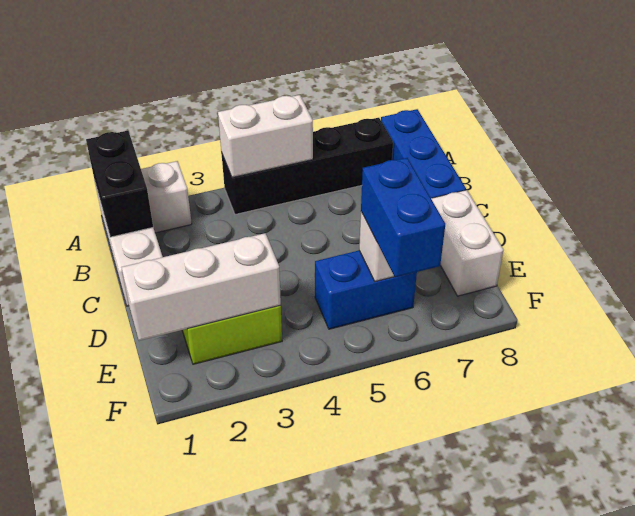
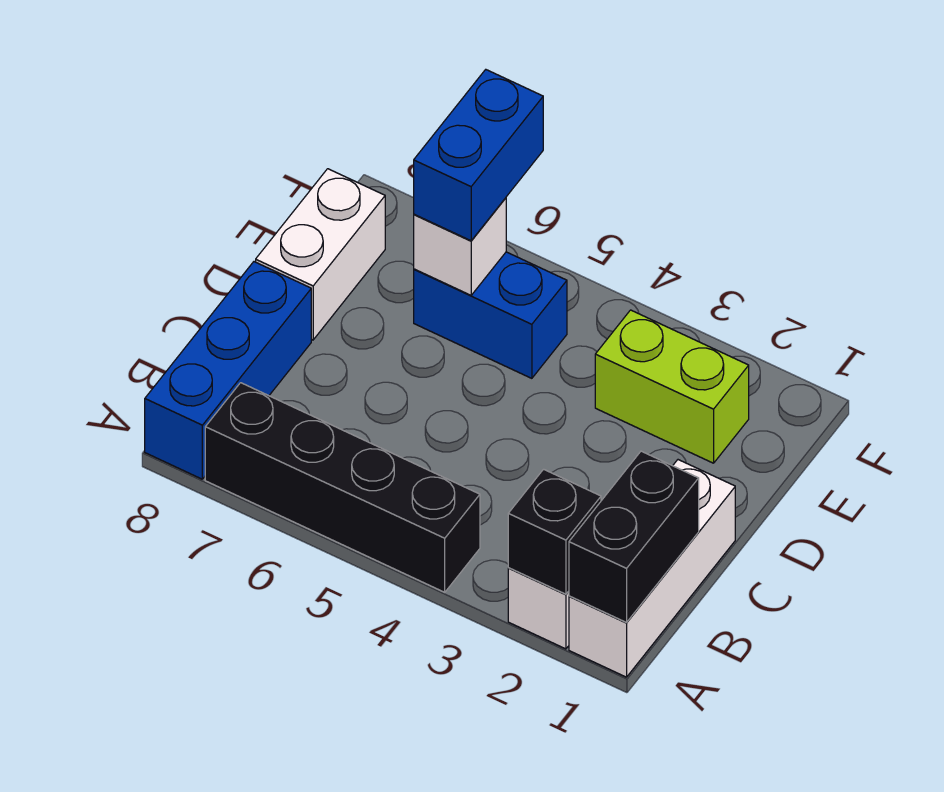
none -> black brick A2 level 2
white brick A4:A5 level 2 -> none
white brick E1:E3 level 2 -> none

